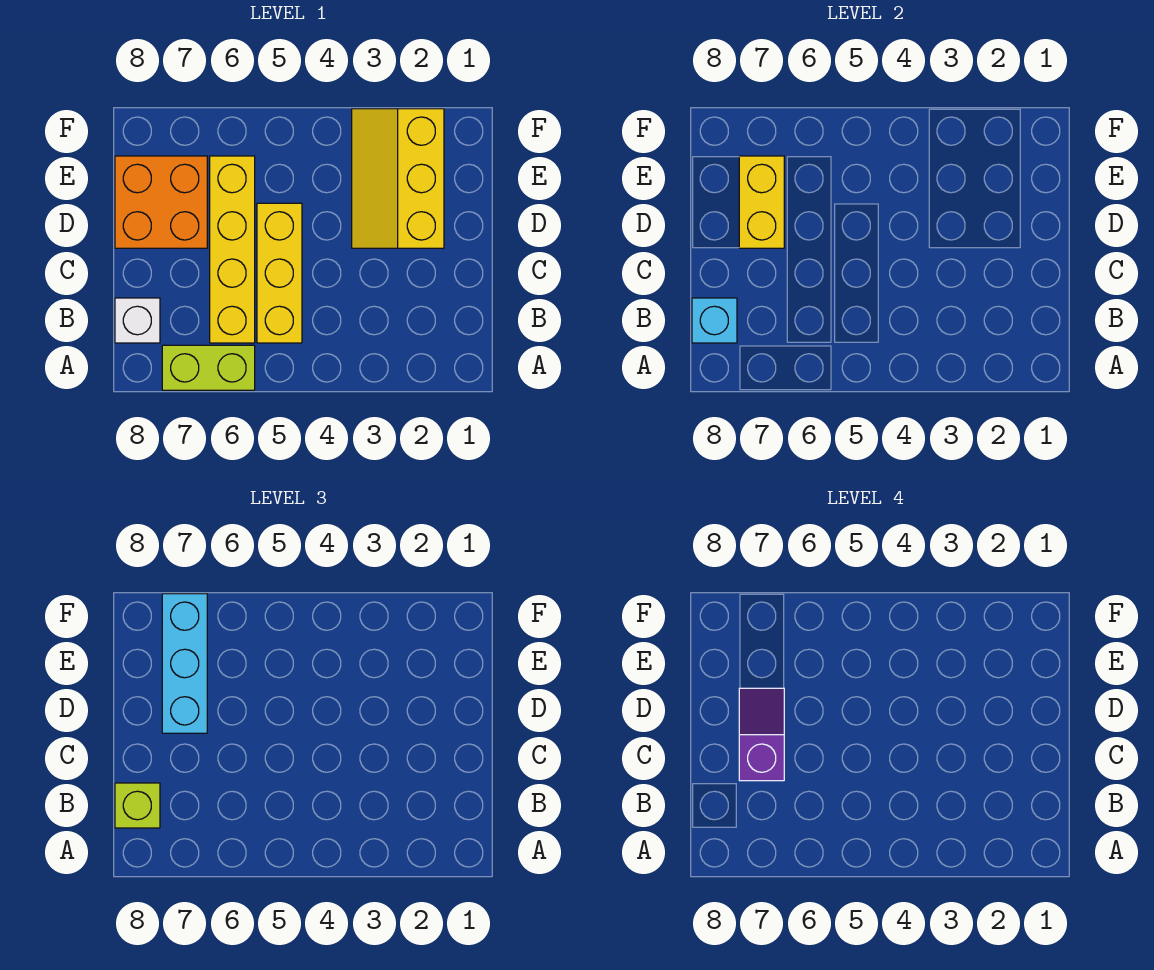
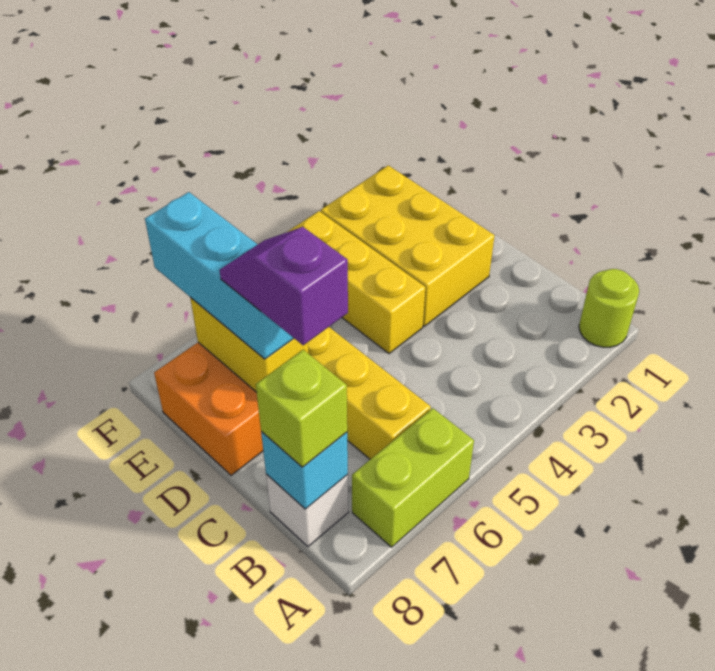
none -> lime round brick A1 level 1
yellow brick B5:D5 level 1 -> yellow brick D4:F4 level 1
yellow slope D2:F3 level 1 top 2 -> yellow brick D2:F3 level 1

